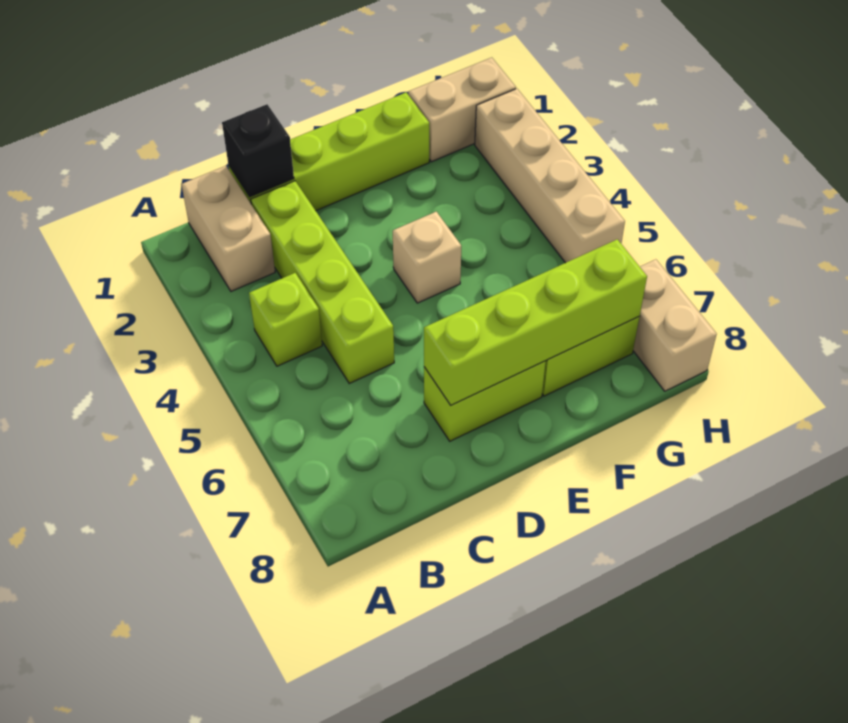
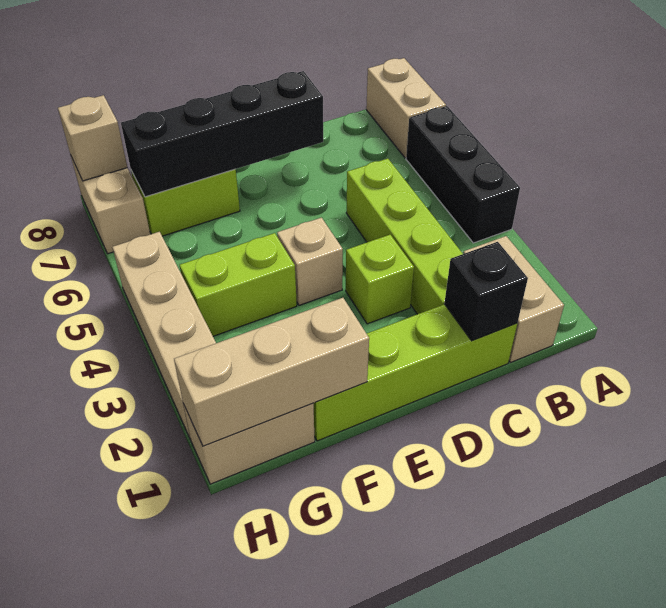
none -> black brick A4:A6 level 1
none -> tan brick A7:A8 level 1
lime brick B4 level 1 -> lime brick D3 level 1
lime brick D7:E7 level 1 -> lime brick F4:G4 level 1
lime brick D7:G7 level 2 -> black brick D7:G7 level 2
none -> tan brick F1:H1 level 2
none -> tan brick H8 level 2

